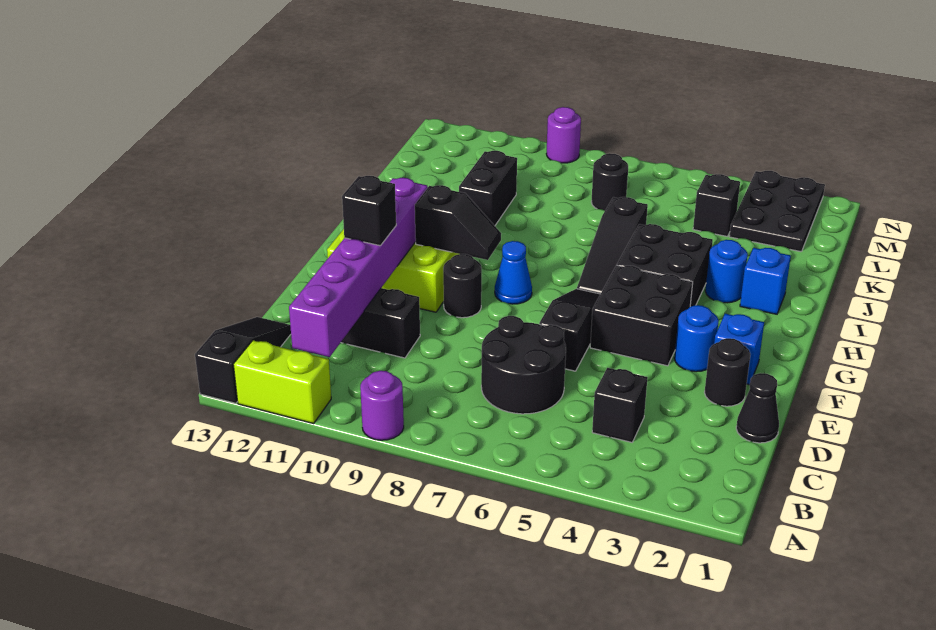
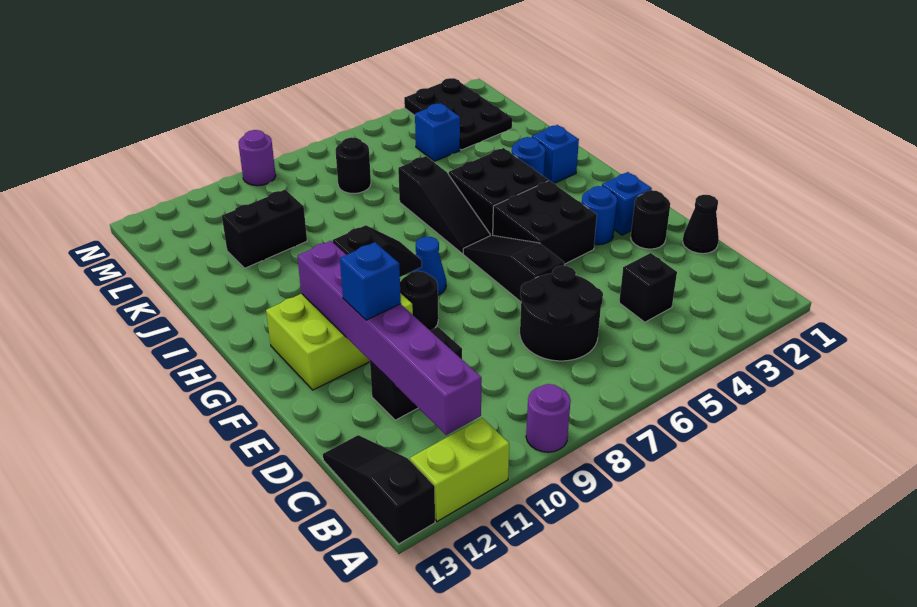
black brick E11 level 3 -> blue brick E11 level 3
black brick J10:K10 level 1 -> black brick K10:K11 level 1
black brick L4 level 1 -> blue brick L4 level 1

